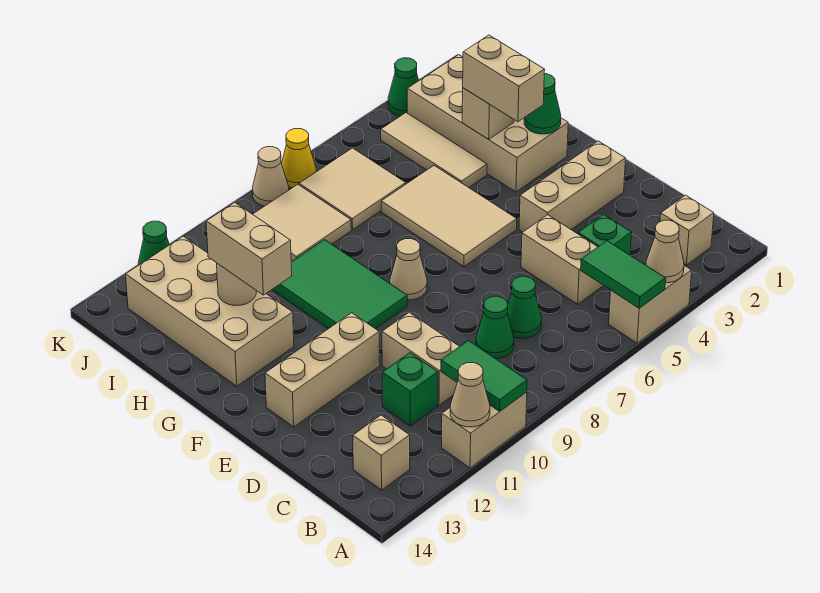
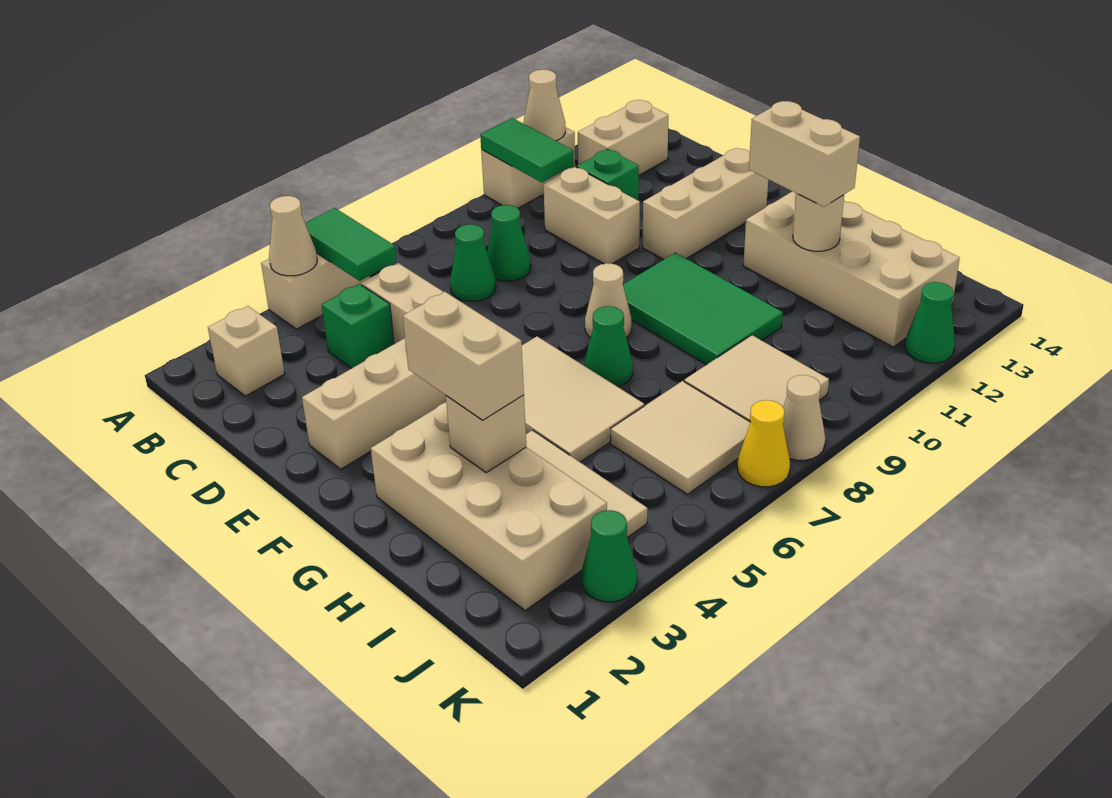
tan brick B13 level 1 -> tan brick B12:B13 level 1
green cone G2 level 2 -> green cone G7 level 1

